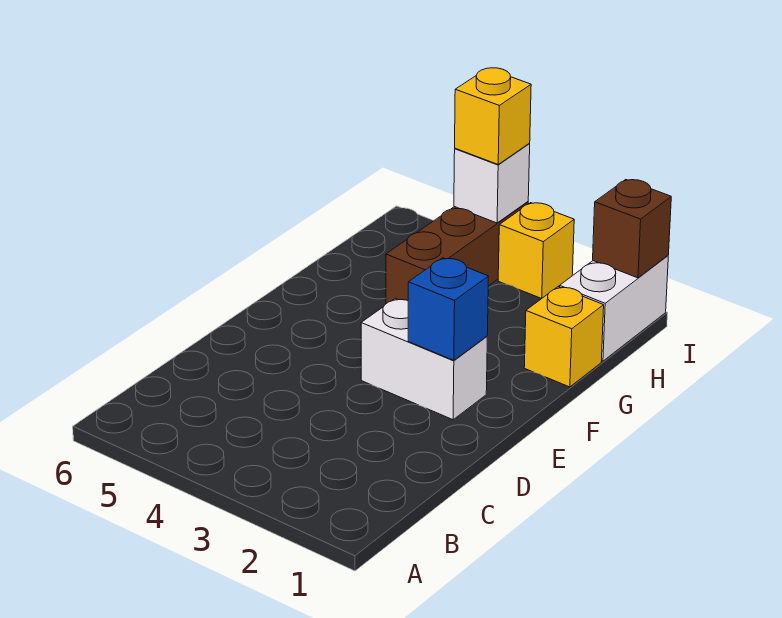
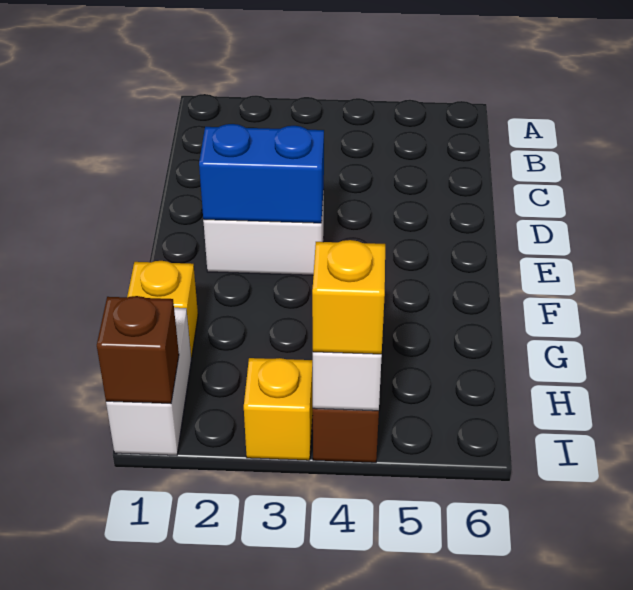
blue brick E2 level 2 -> blue brick E2:E3 level 2

